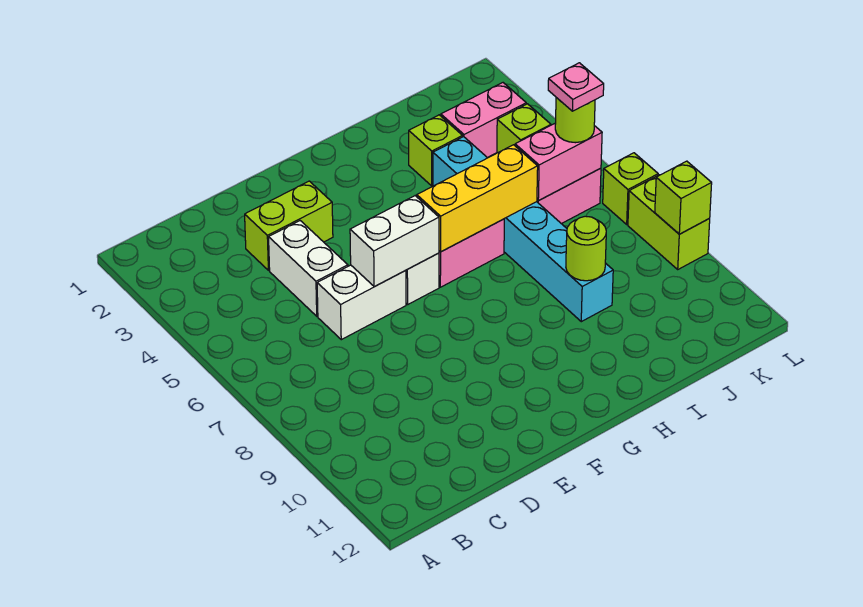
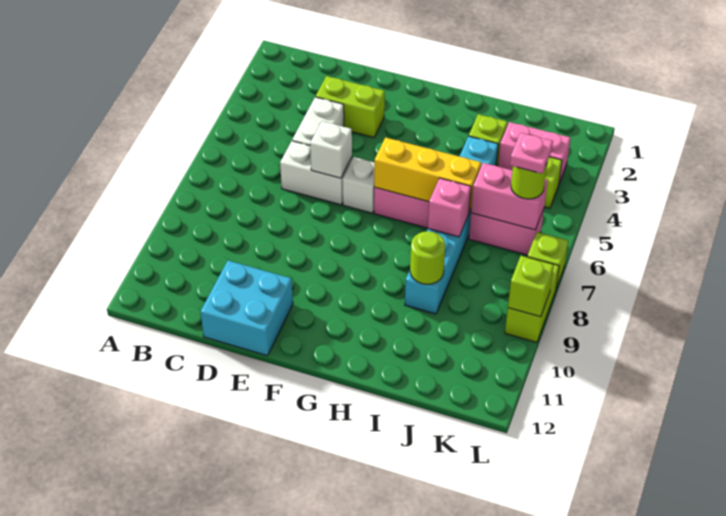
none -> cyan brick D11:E12 level 1
white brick E6:F6 level 2 -> white brick E6 level 2
none -> pink brick I7 level 2

